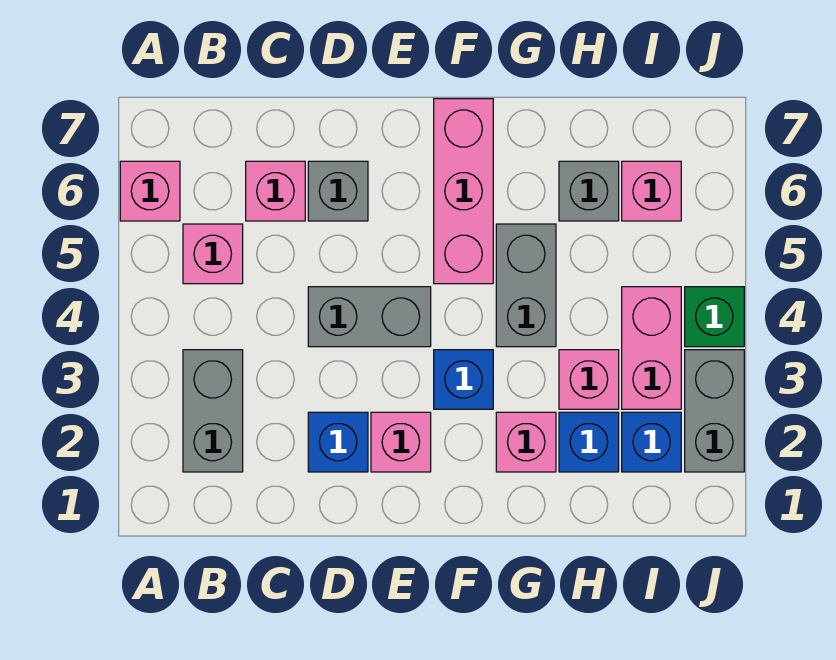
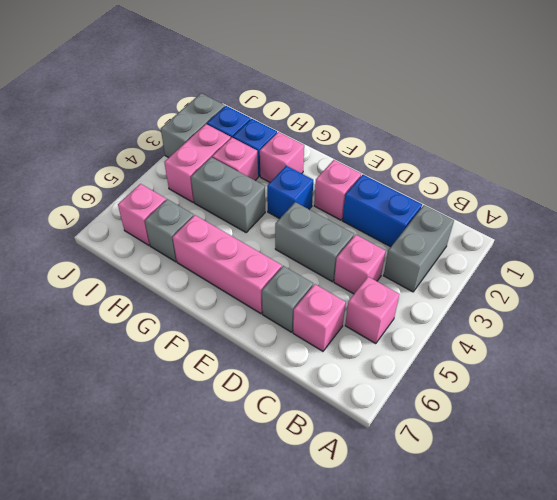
pink brick A6 level 1 -> pink brick C4 level 1
blue brick D2 level 1 -> blue brick C2:D2 level 1
pink brick F5:F7 level 1 -> pink brick E6:G6 level 1
grey brick G4:G5 level 1 -> grey brick G4:H4 level 1
green brick J4 level 1 -> none

